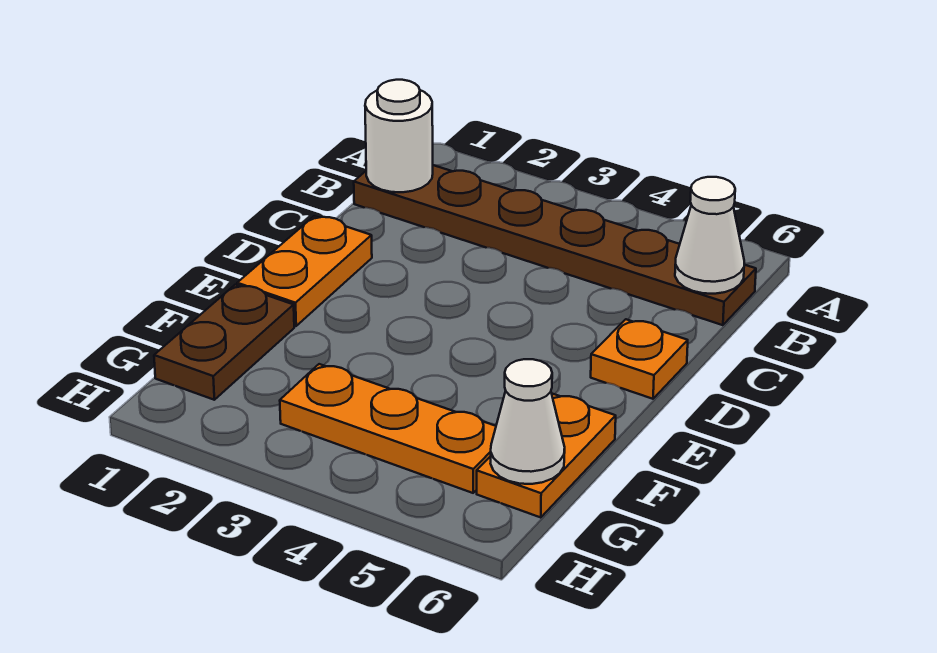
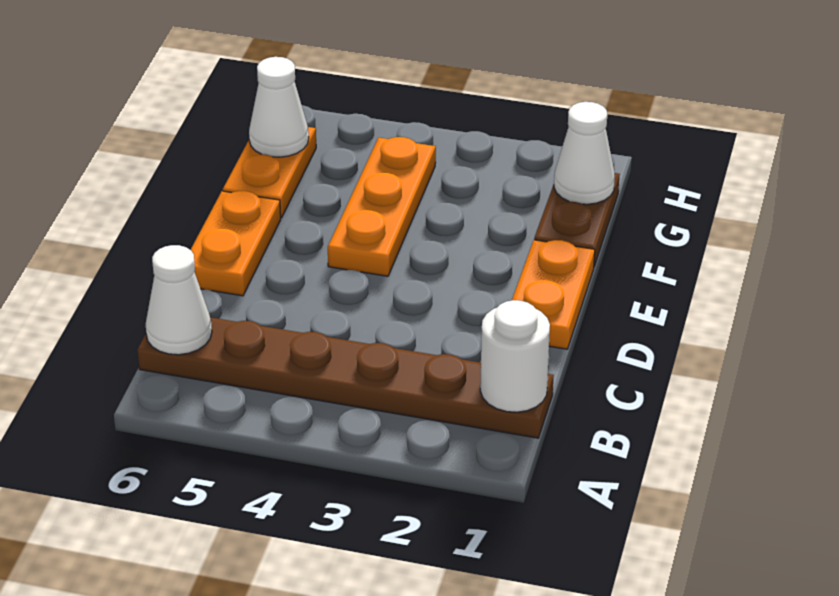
orange plate D6 level 1 -> orange plate D6:E6 level 1
none -> white cone G1 level 2
orange plate G3:G5 level 1 -> orange plate E4:G4 level 1

